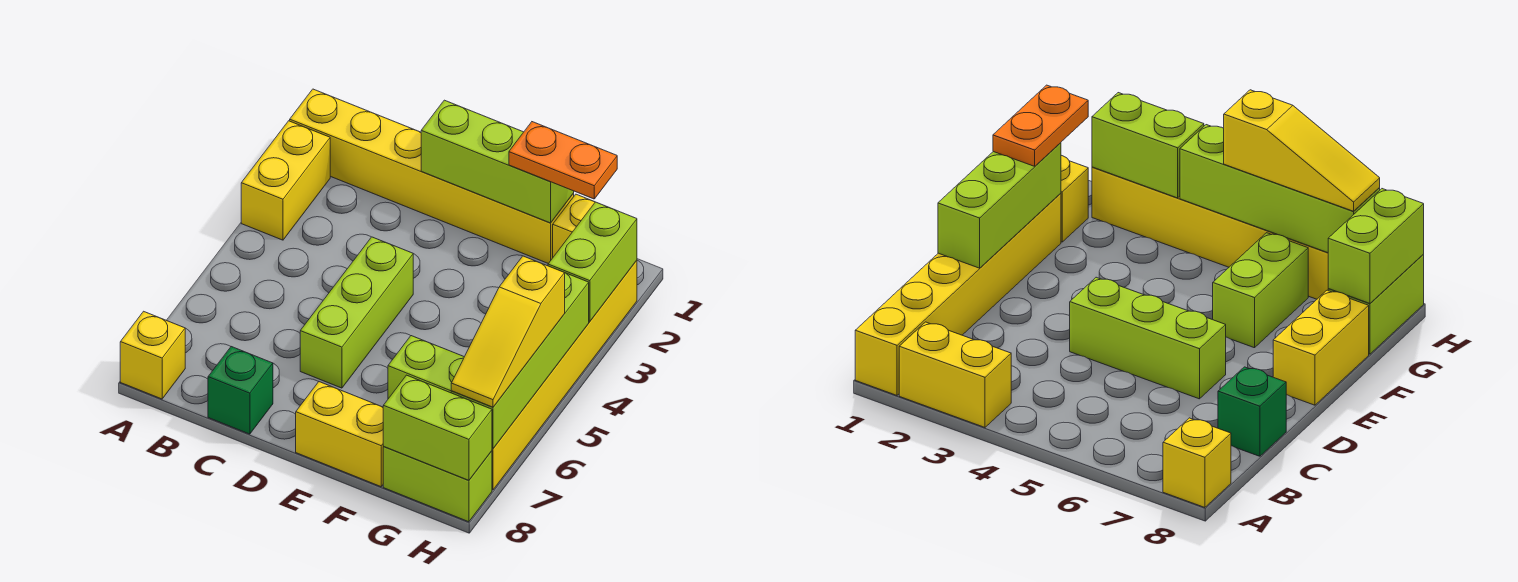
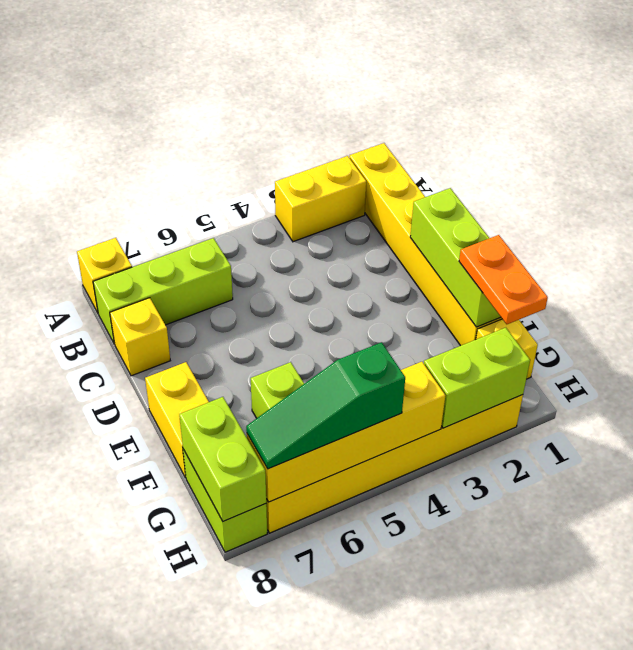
green brick C8 level 1 -> yellow brick C8 level 1
lime brick D4:D6 level 1 -> lime brick B6:B8 level 1
lime brick H4:H7 level 2 -> yellow brick H4:H7 level 2
yellow slope H5:H7 level 3 top 5 -> green slope H5:H7 level 3 top 5

